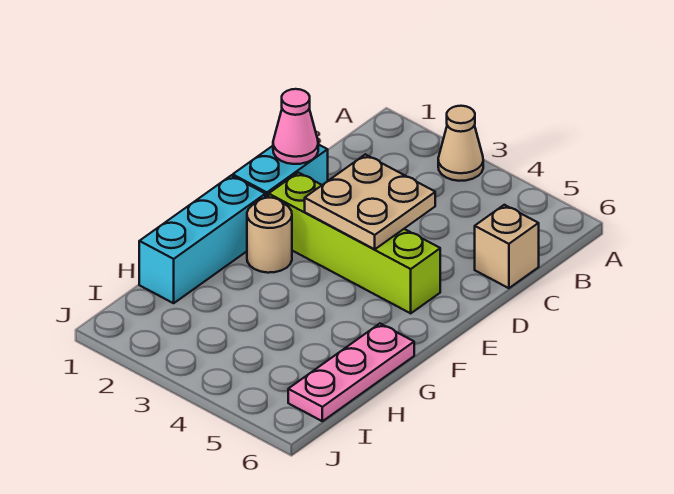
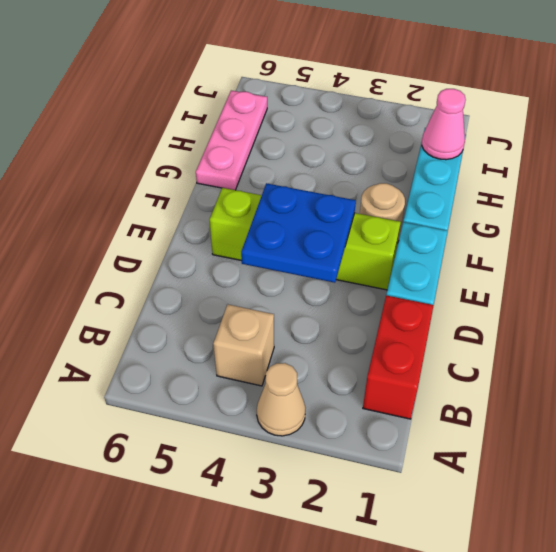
none -> red brick B1:C1 level 1
tan brick C6 level 1 -> tan brick B4 level 1
pink cone D1 level 2 -> pink cone H1 level 2
tan plate D3:E4 level 2 -> blue plate D3:E4 level 2

